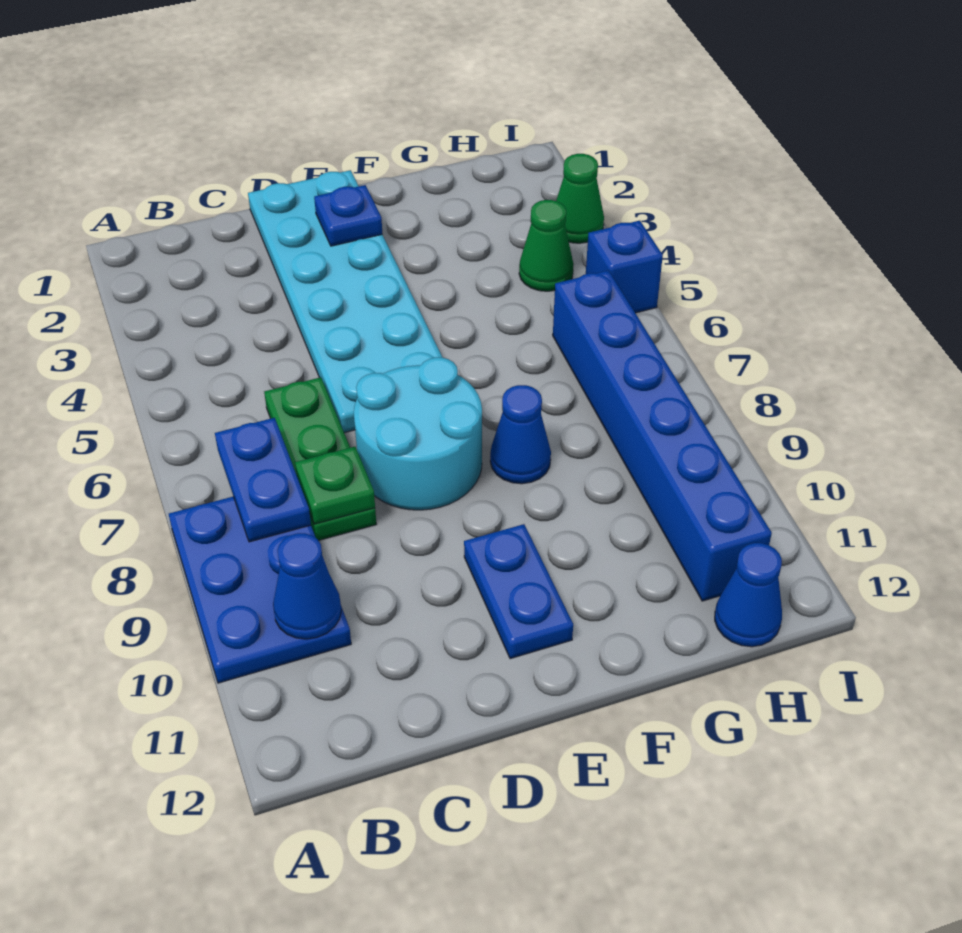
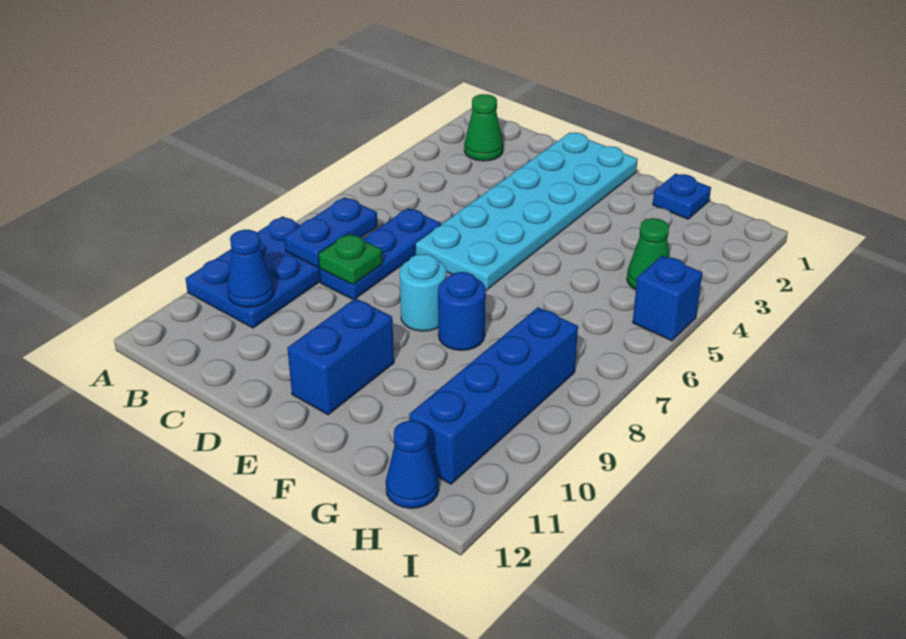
green plate C6:C8 level 1 -> blue plate C6:C8 level 1
cyan round brick D7:E8 level 1 -> cyan round brick E8 level 1
blue plate E2 level 2 -> blue plate G1 level 1
blue plate E10:E11 level 1 -> blue brick E10:E11 level 1
blue cone F8 level 1 -> blue round brick F8 level 1
blue brick H6:H11 level 1 -> blue brick H8:H11 level 1
green cone I3 level 1 -> green cone B2 level 1

